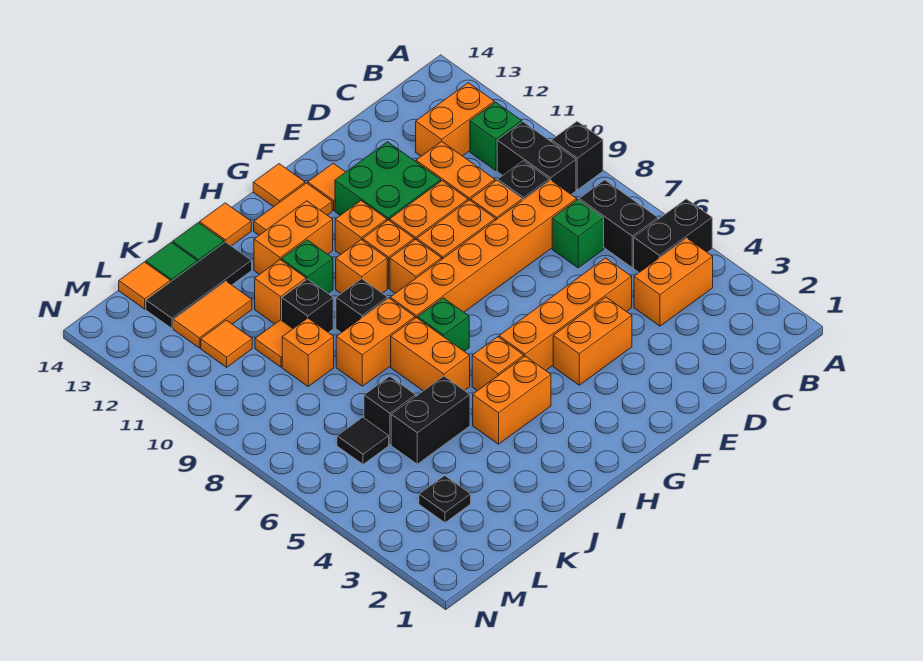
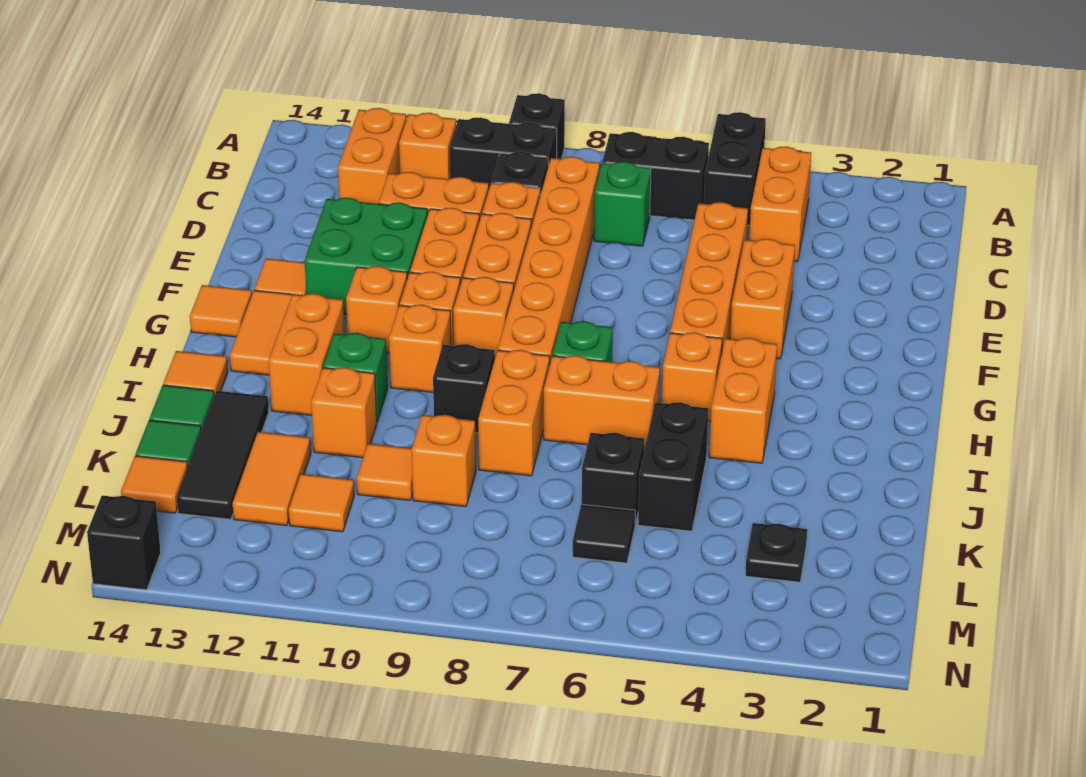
green brick B11 level 1 -> orange brick B11 level 1
black brick J10 level 1 -> black brick N14 level 1

